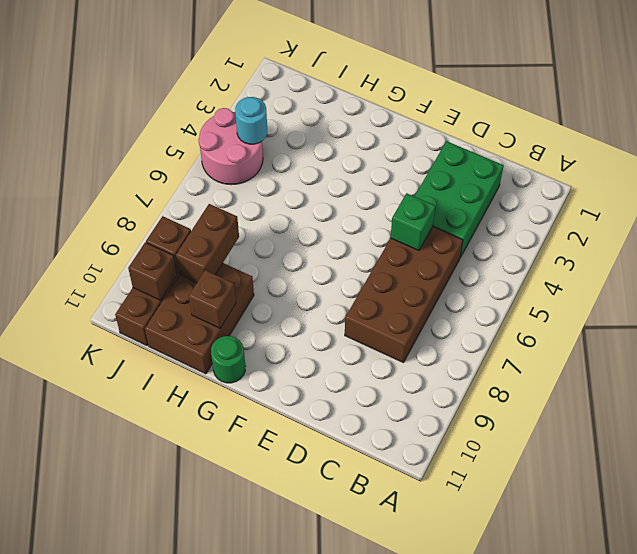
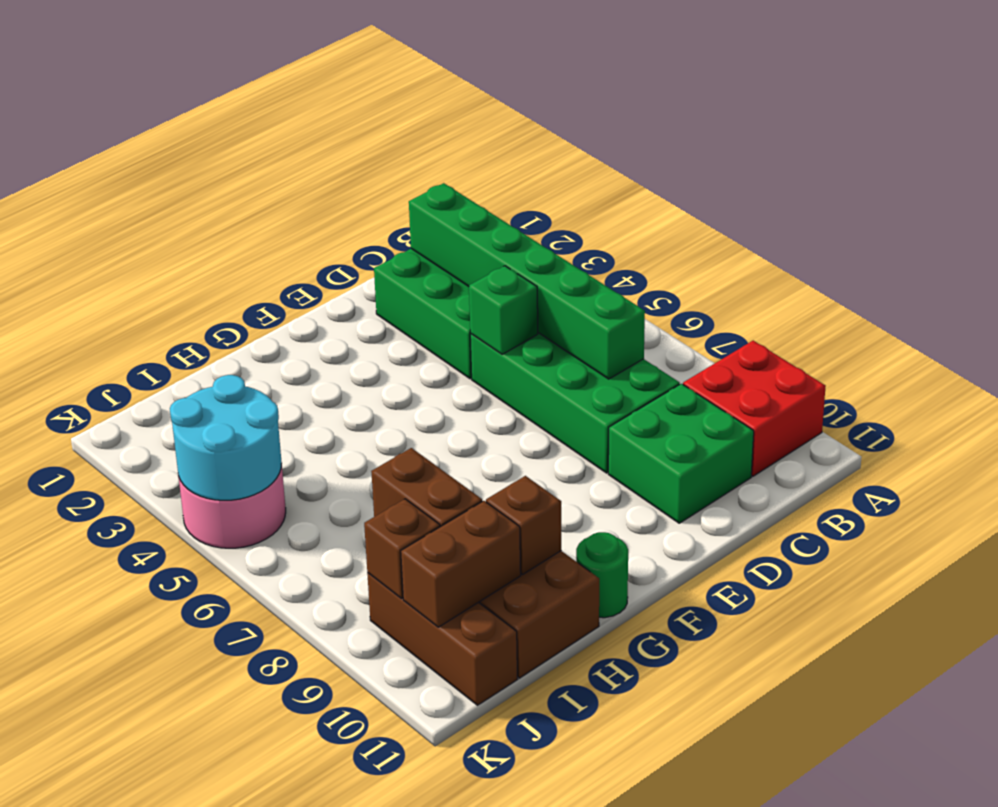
none -> red brick A9:B10 level 1
none -> green brick C2:C7 level 2
brown brick C5:D8 level 1 -> green brick C5:D8 level 1
none -> green brick C9:D10 level 1
cyan round brick J4 level 2 -> cyan round brick J4:K5 level 2
brown brick J10 level 2 -> brown brick I10:J10 level 2

